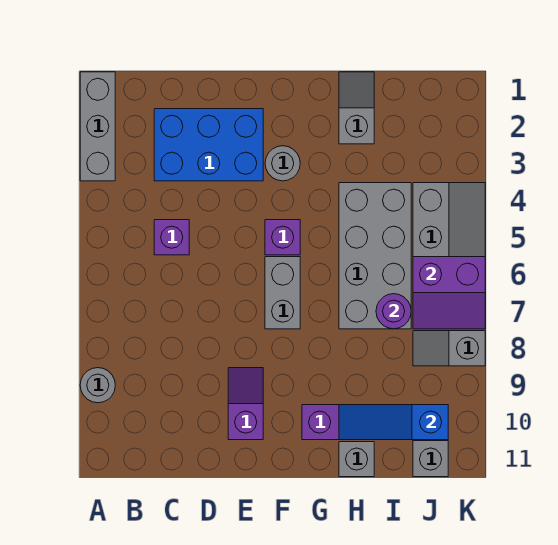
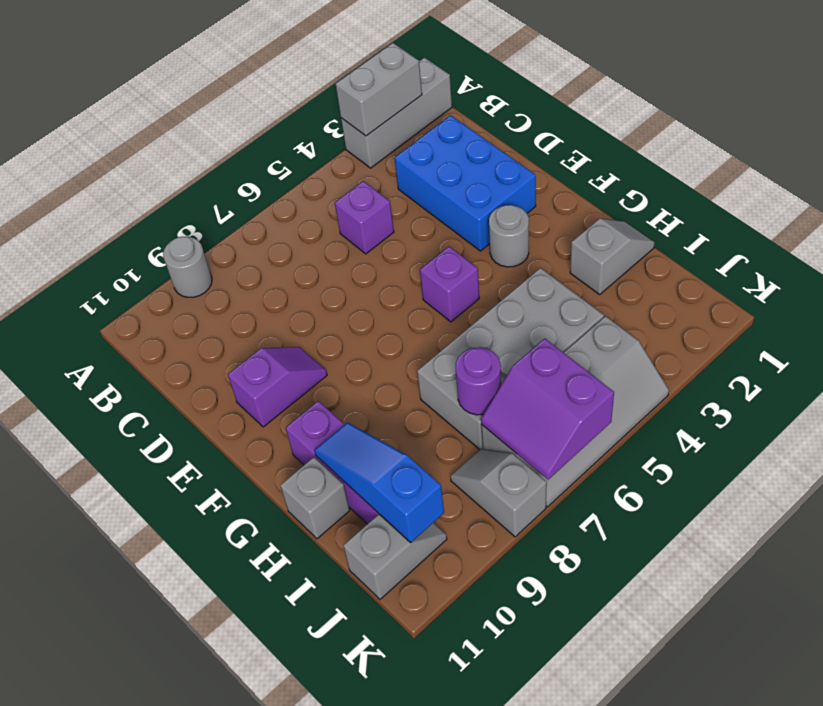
grey brick F6:F7 level 1 -> grey brick A2:A3 level 2

